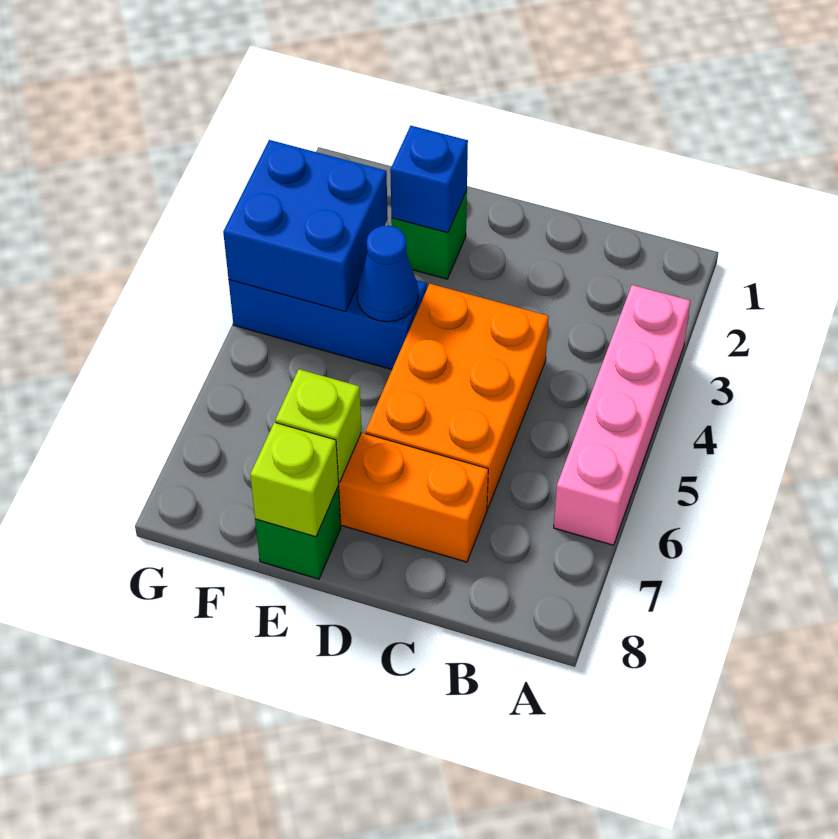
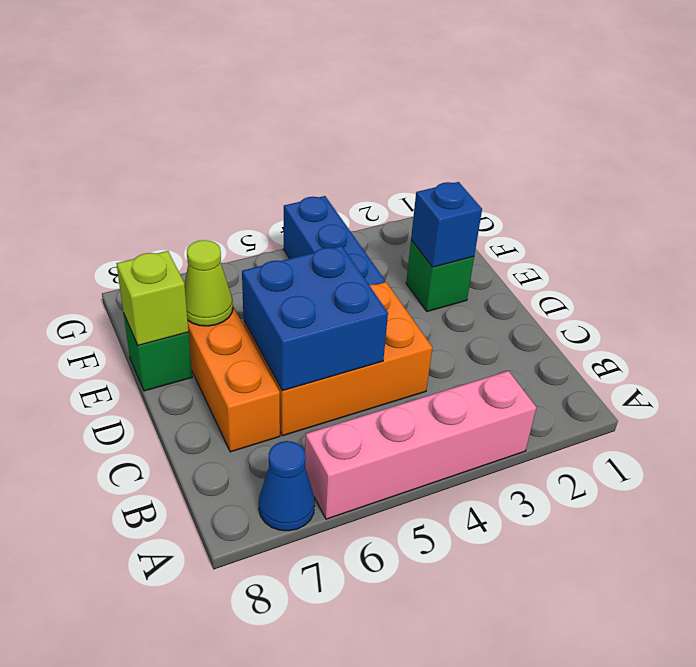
blue cone E4 level 2 -> blue cone A7 level 1
lime brick E7 level 2 -> lime cone E7 level 2
blue brick F3:G4 level 2 -> blue brick C5:D6 level 2

